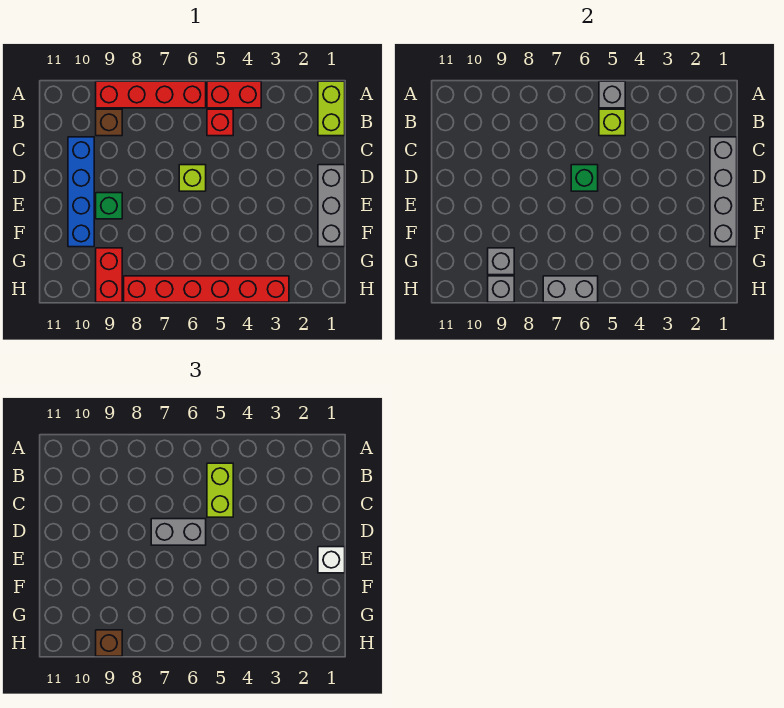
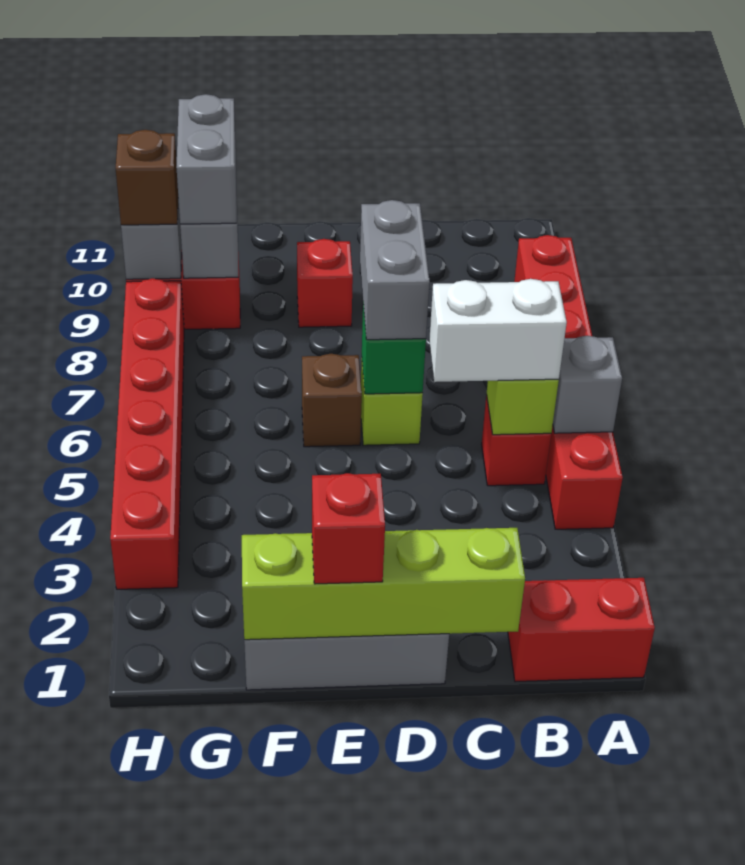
lime brick A1:B1 level 1 -> red brick A1:B1 level 1
lime brick B5:C5 level 3 -> white brick B5:C5 level 3
brown brick B9 level 1 -> brown brick E6 level 1
grey brick C1:F1 level 2 -> lime brick C1:F1 level 2
blue brick C10:F10 level 1 -> none
white brick E1 level 3 -> red brick E1 level 3
green brick E9 level 1 -> red brick E9 level 1
grey brick H6:H7 level 2 -> grey brick G9:G10 level 3

